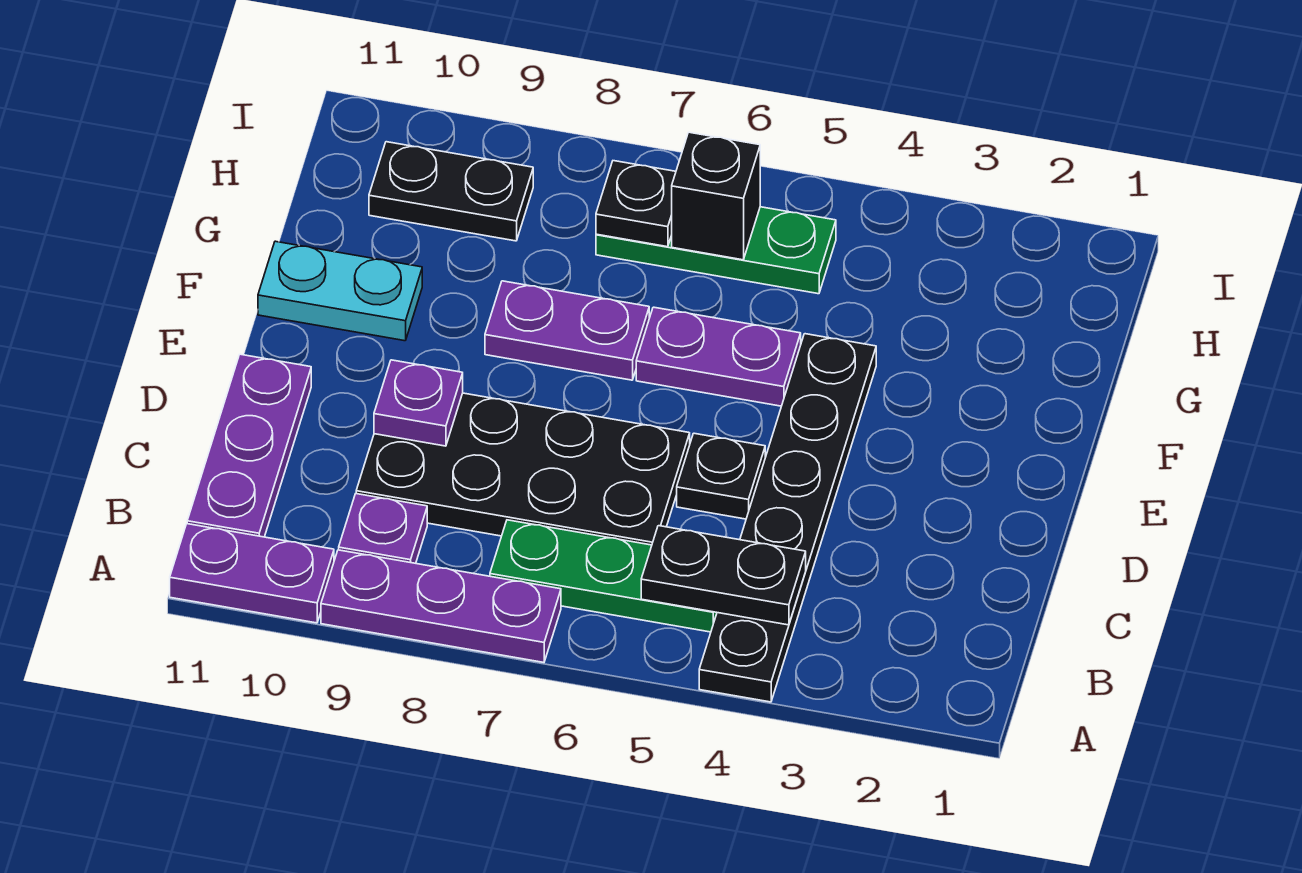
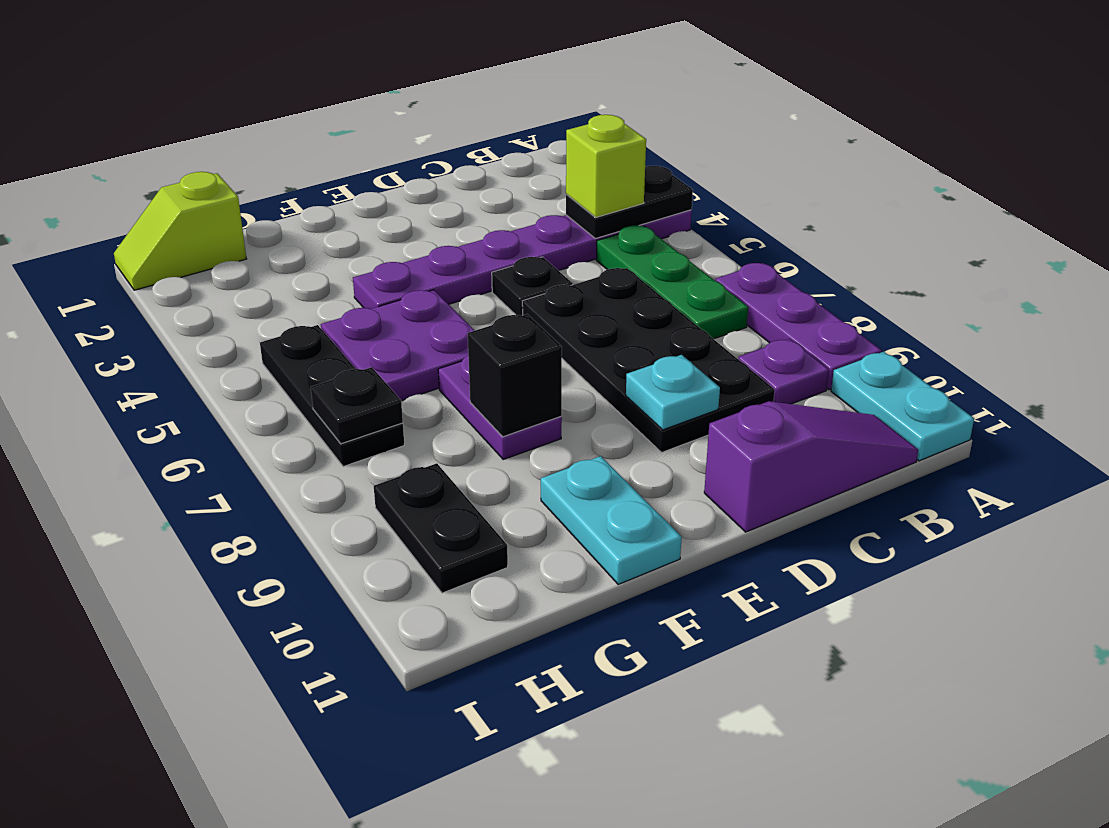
black plate A4:F4 level 1 -> purple plate A4:F4 level 1
purple plate A10:A11 level 1 -> cyan plate A10:A11 level 1
black plate B4:B5 level 2 -> black plate A4:B4 level 2
none -> lime brick B4 level 3
purple plate B11:D11 level 1 -> purple slope B11:D11 level 1 top D
purple plate D9 level 2 -> cyan plate D9 level 2
purple plate F5:F6 level 1 -> purple plate F5:G6 level 1
none -> lime slope H1:I1 level 1 top H
green plate H5:H7 level 1 -> black plate H5:H7 level 1
black brick H6 level 2 -> black brick F8 level 2

